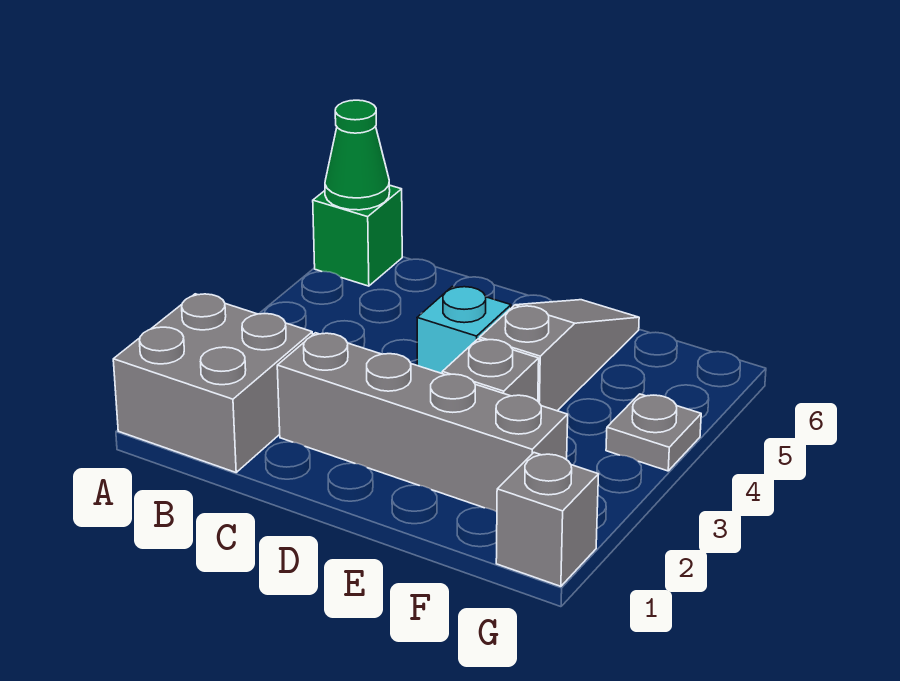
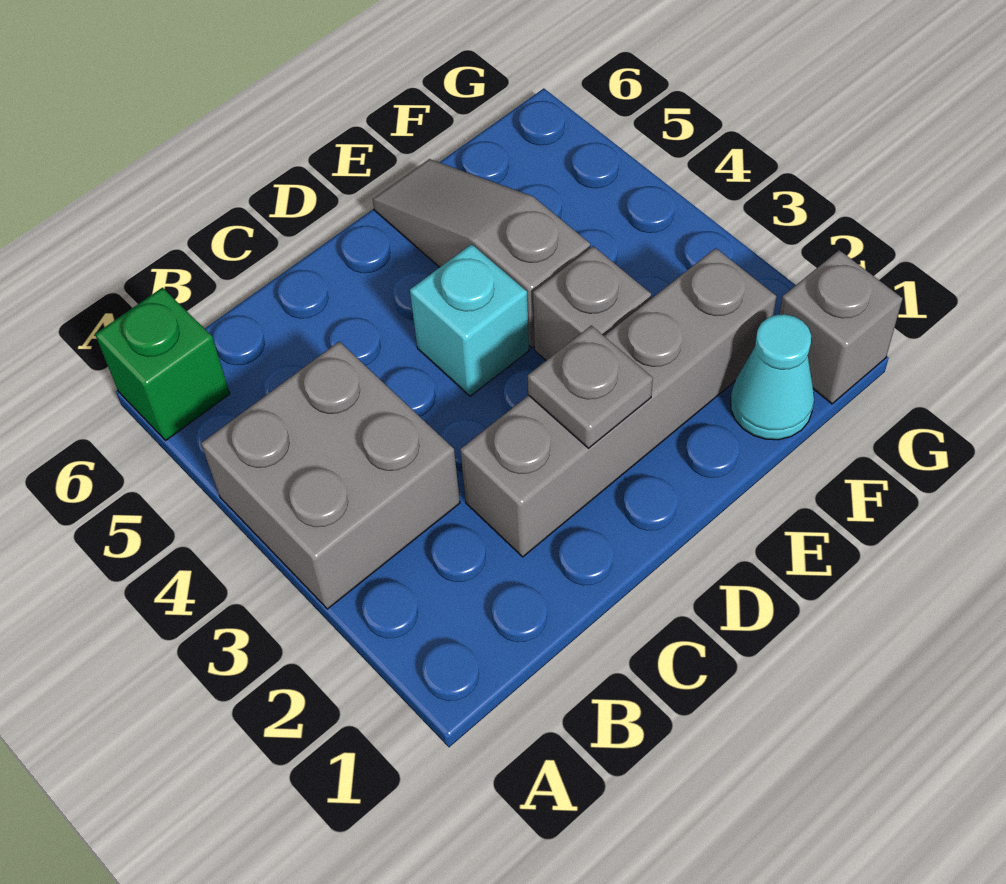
grey brick A1:B2 level 1 -> grey brick A3:B4 level 1
green cone A6 level 2 -> none
none -> cyan cone F1 level 1
grey plate G4 level 1 -> grey plate D2 level 2

